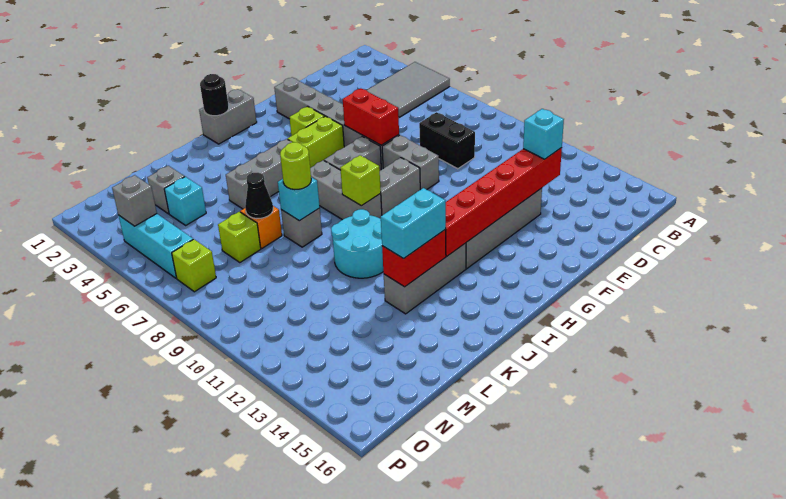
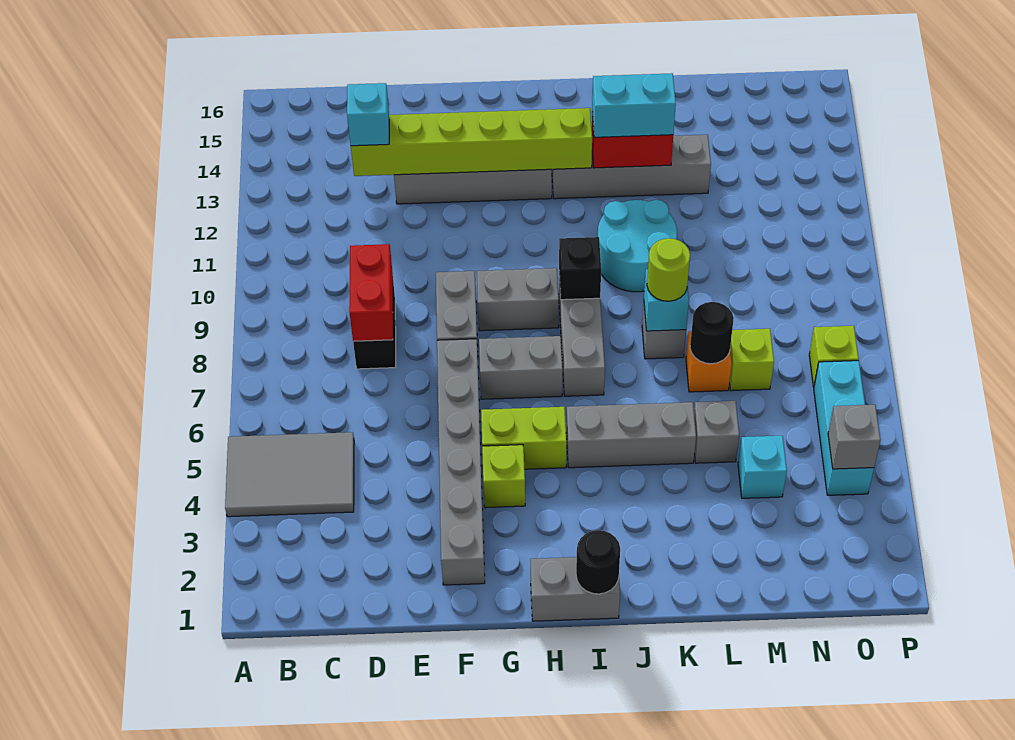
red brick D13:I13 level 2 -> lime brick D13:I13 level 2
red brick F6:F7 level 2 -> red brick D8:D9 level 2
lime brick I9 level 2 -> black brick I9 level 2
grey brick I13:K13 level 1 -> grey brick I13:L13 level 1
black cone L7 level 2 -> black round brick L7 level 2
grey brick M3 level 1 -> grey brick L5 level 1

